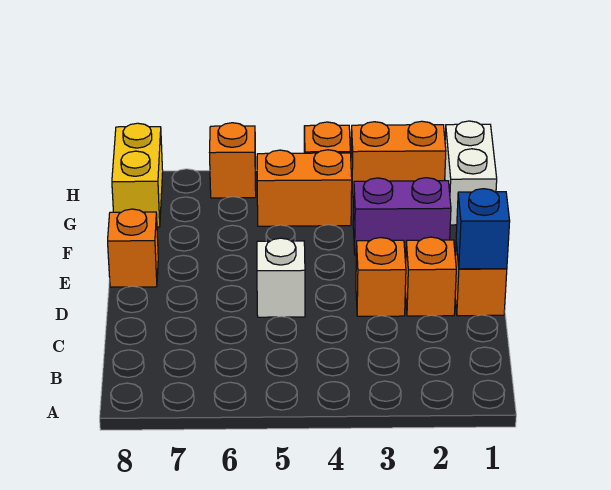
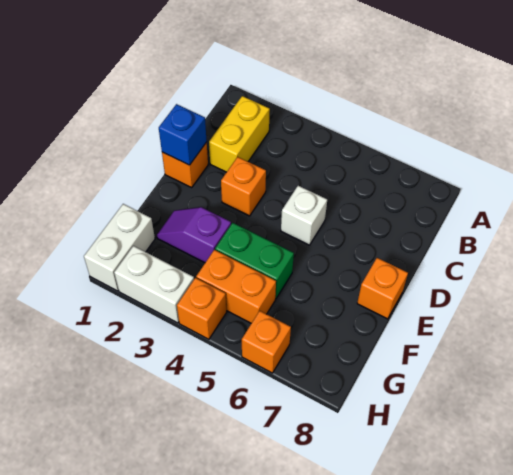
orange brick D2 level 1 -> none
purple brick F2:F3 level 1 -> purple slope F2:F3 level 1 top 3
none -> green brick F4:F5 level 1
yellow brick G8:H8 level 1 -> yellow brick B2:C2 level 1
orange brick H2:H3 level 1 -> white brick H2:H3 level 1

